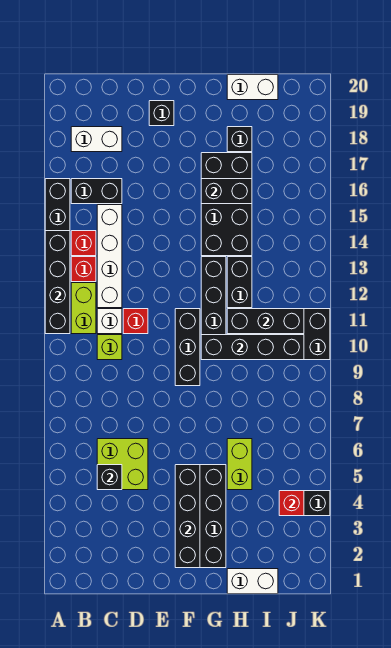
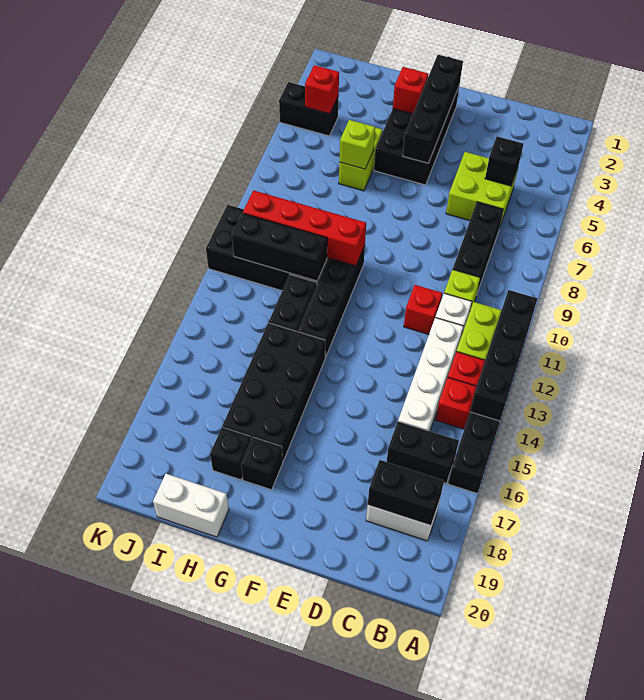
black brick E19 level 1 -> black brick G18 level 1
black brick F9:F11 level 1 -> black brick C7:C9 level 1
none -> red brick G3 level 2
black brick G10:J10 level 2 -> red brick G10:J10 level 2
black brick G16:H16 level 2 -> black brick B18:C18 level 2
white brick H1:I1 level 1 -> none
none -> lime brick H6 level 2

